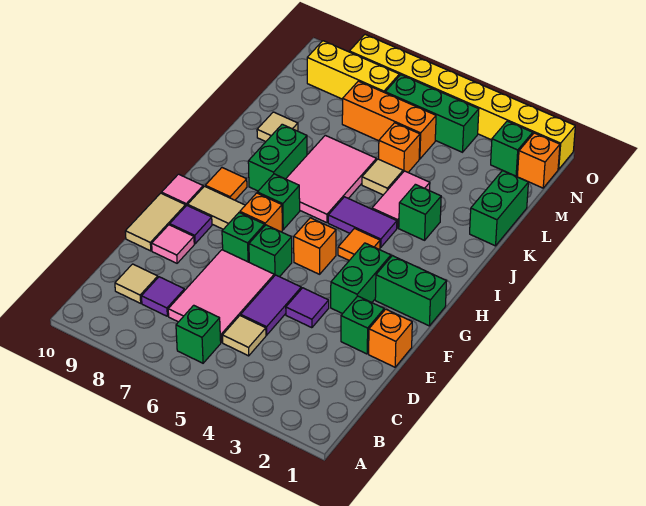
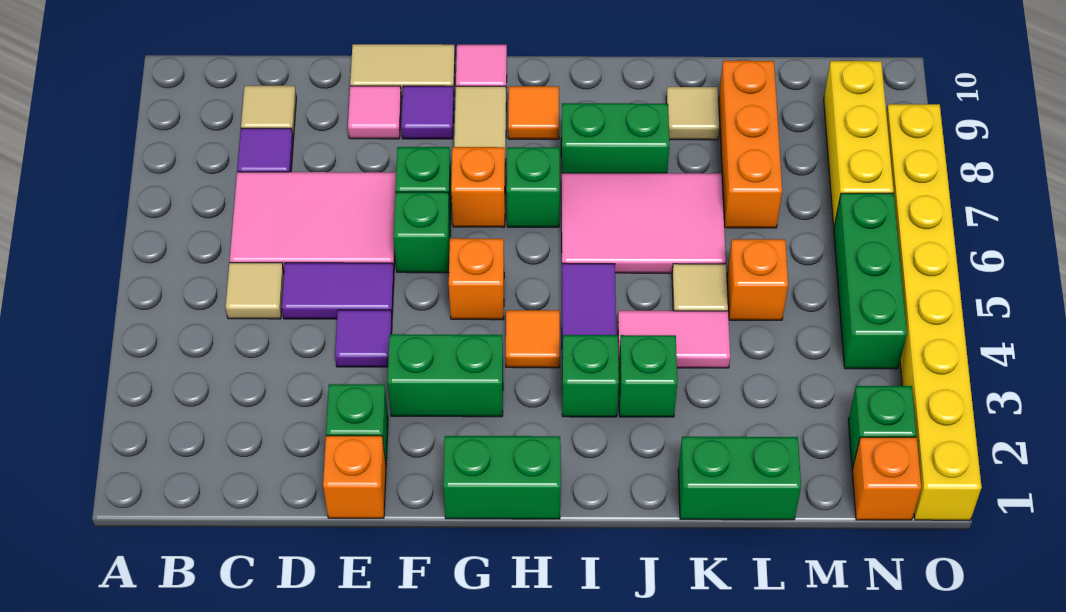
green brick B6 level 1 -> green brick I3 level 1
green brick G1:G2 level 1 -> green brick G1:H1 level 1
orange brick M5:M7 level 1 -> orange brick L7:L9 level 1

